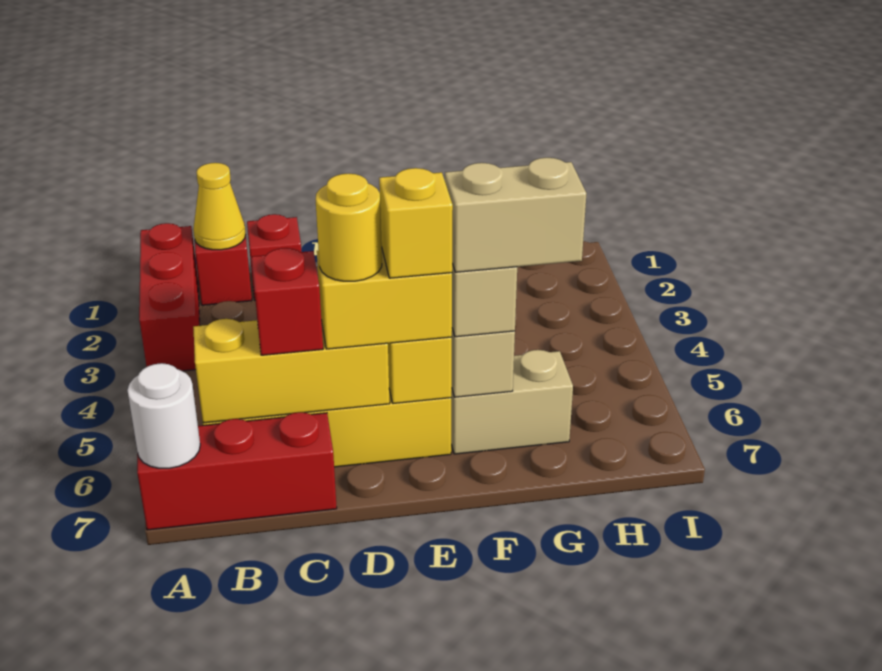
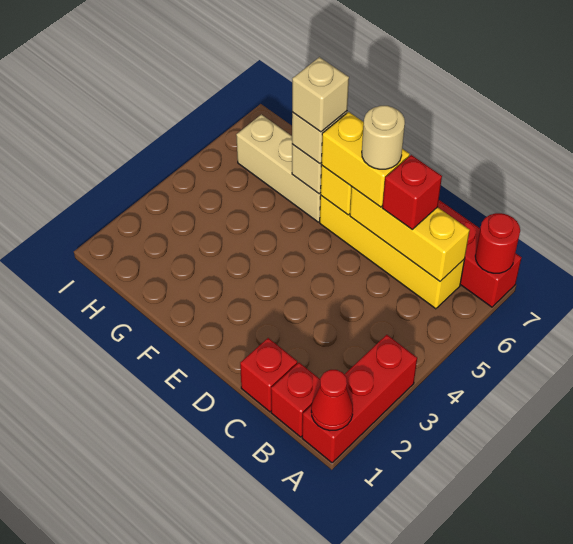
none -> red cone A1 level 2
white round brick A7 level 2 -> red round brick A7 level 2
yellow cone B1 level 2 -> none
yellow round brick D6 level 4 -> tan round brick D6 level 4
yellow brick E6 level 4 -> none
tan brick F6:G6 level 1 -> tan brick F6:H6 level 1
tan brick F6:G6 level 4 -> tan brick F6 level 4

